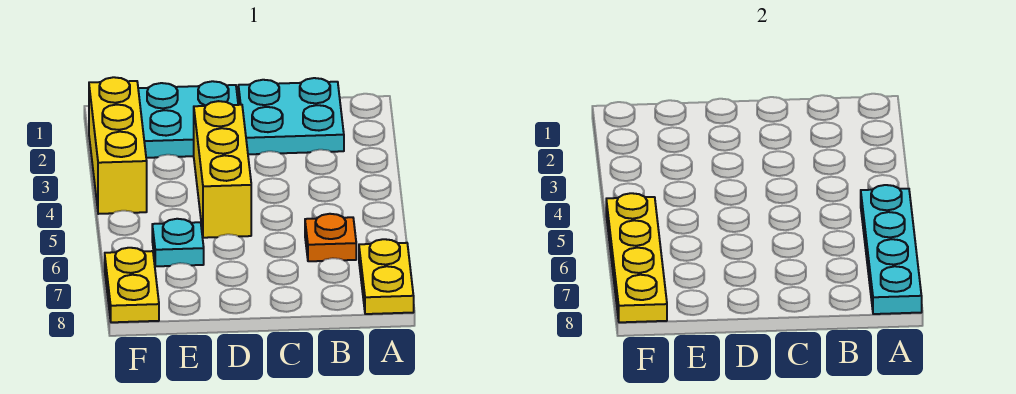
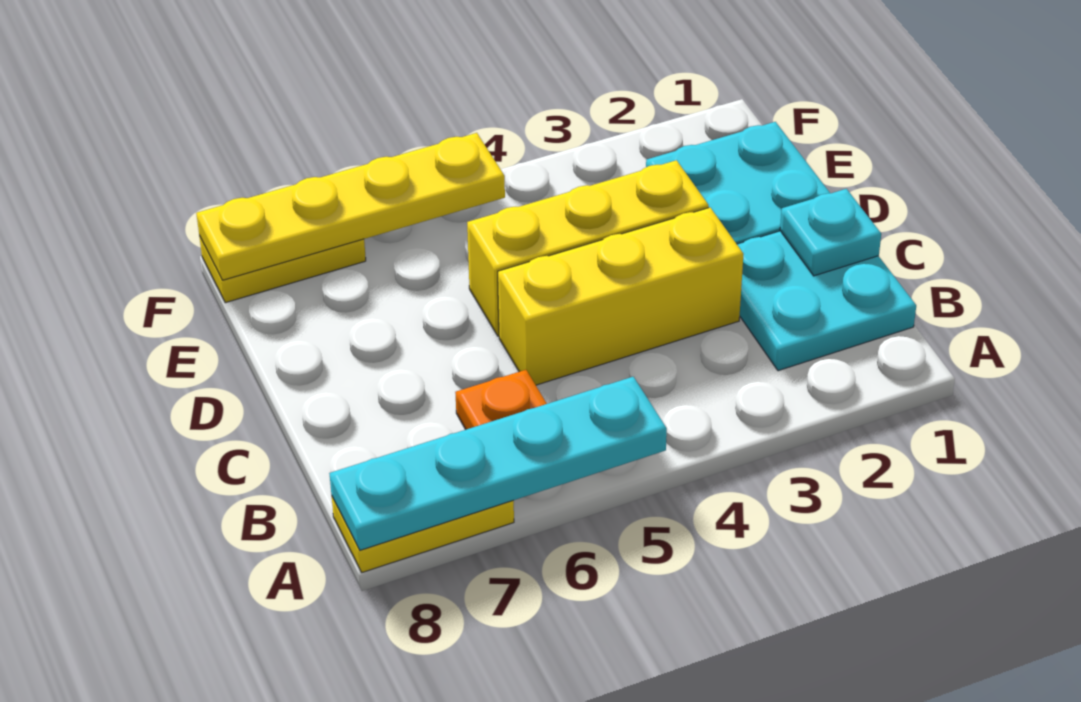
cyan plate E6 level 1 -> cyan plate C1 level 2
yellow brick F2:F4 level 1 -> yellow brick C3:C5 level 1

